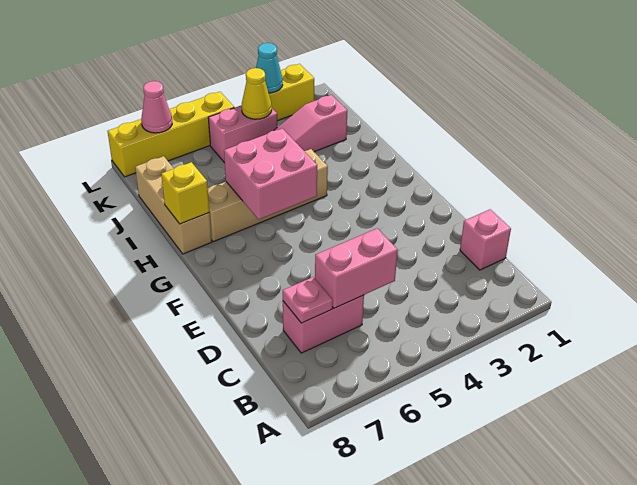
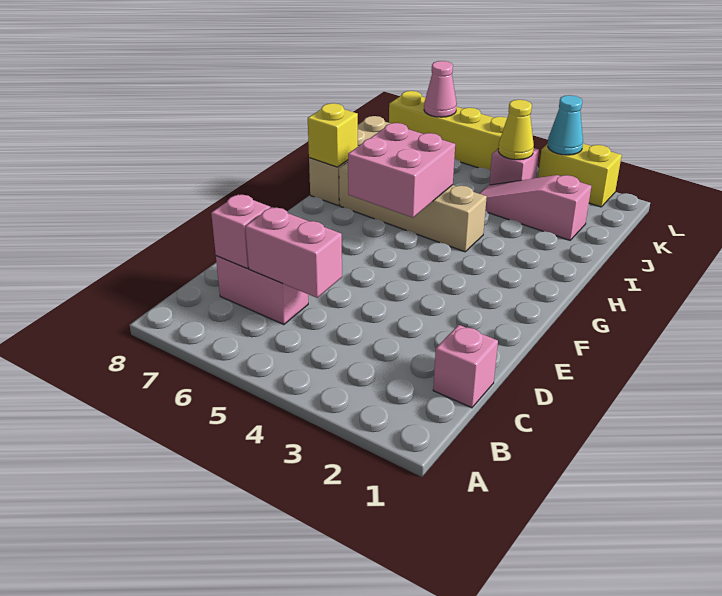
pink plate C7 level 2 -> pink brick C7 level 2
pink brick K4:K5 level 1 -> pink brick K4 level 1

